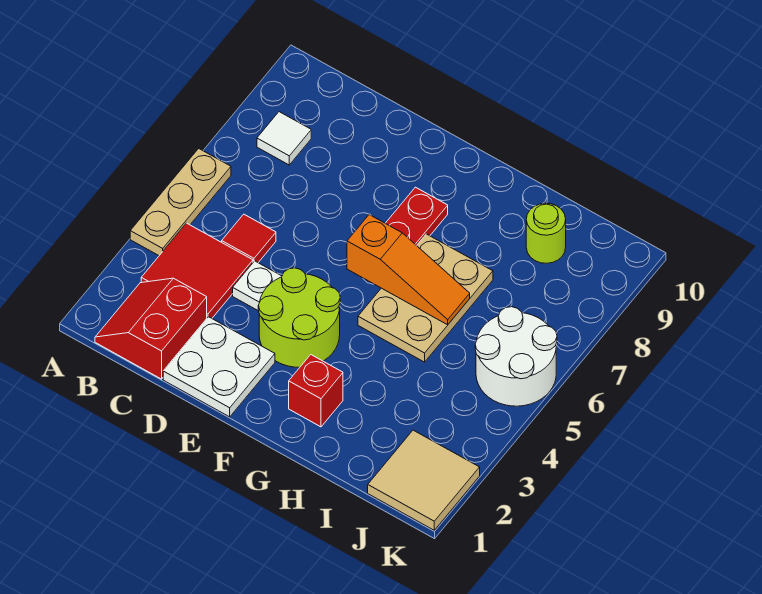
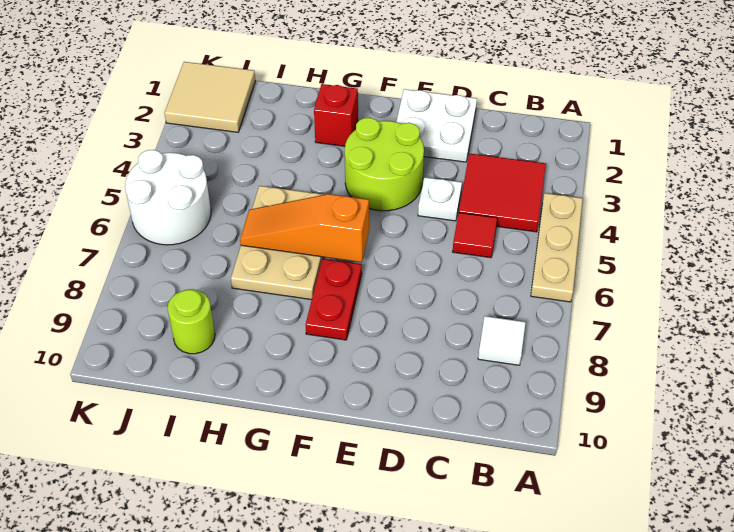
red slope B1:C2 level 1 top C -> none

